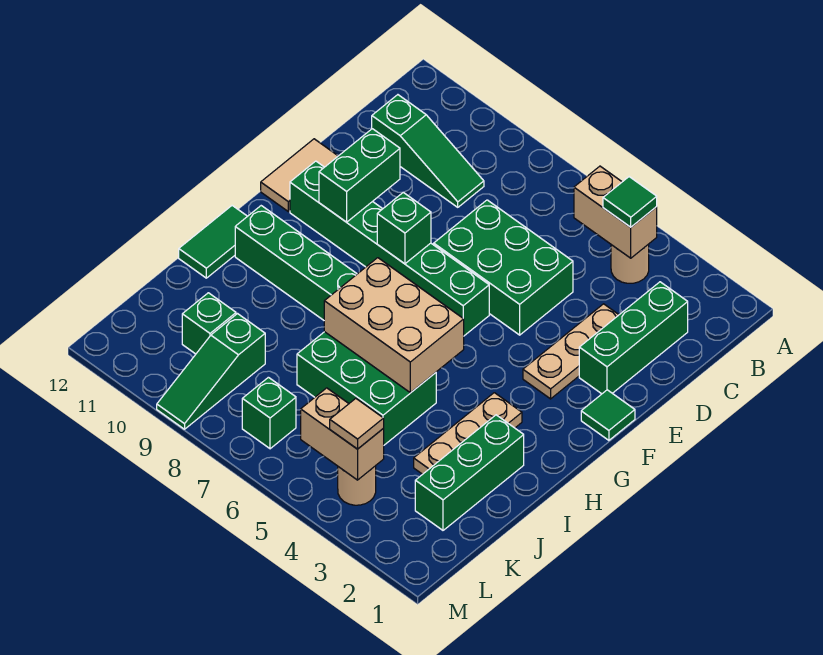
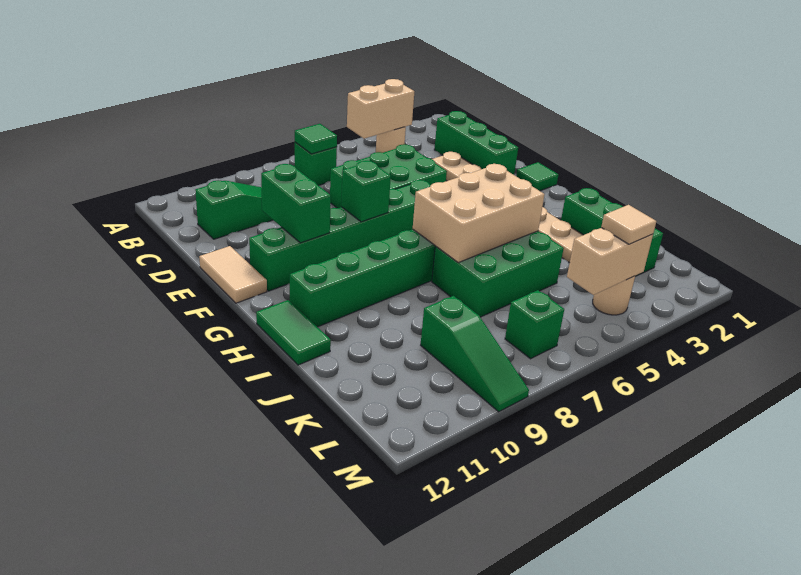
green tile B4 level 3 -> green tile B7 level 2
green brick K10 level 1 -> green brick B7 level 1

